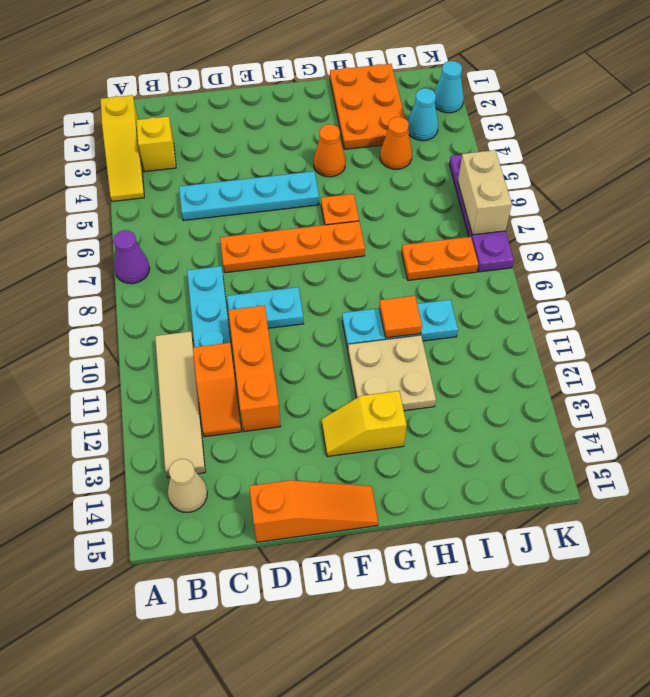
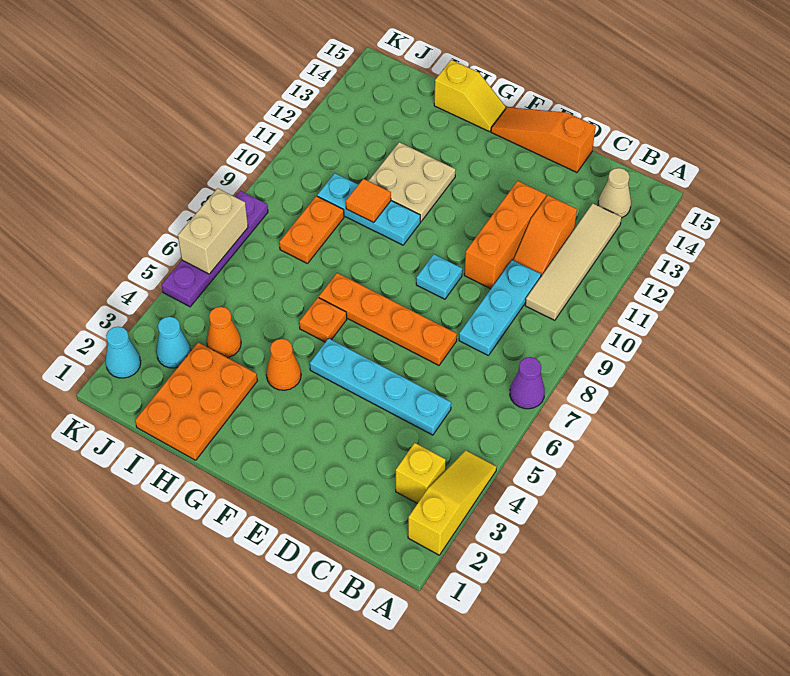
orange slope C11:C12 level 1 top 11 -> orange slope C11:C12 level 1 top 12
cyan plate D9:E9 level 1 -> cyan plate E9 level 1
yellow slope F13:G13 level 1 top G -> yellow slope G15:H15 level 1 top H
orange plate I8:J8 level 1 -> orange plate I8:I9 level 1

